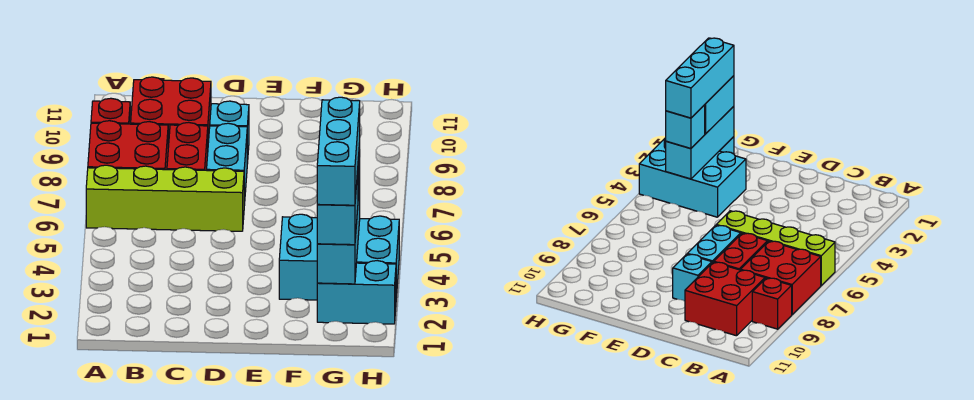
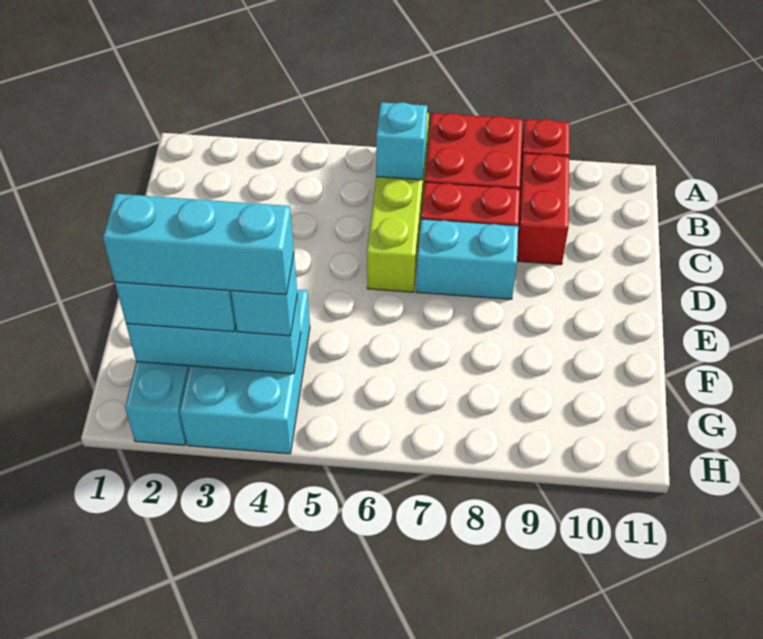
red brick B9:C10 level 1 -> red brick B9:C9 level 1
cyan brick D9 level 1 -> cyan brick B6 level 2

